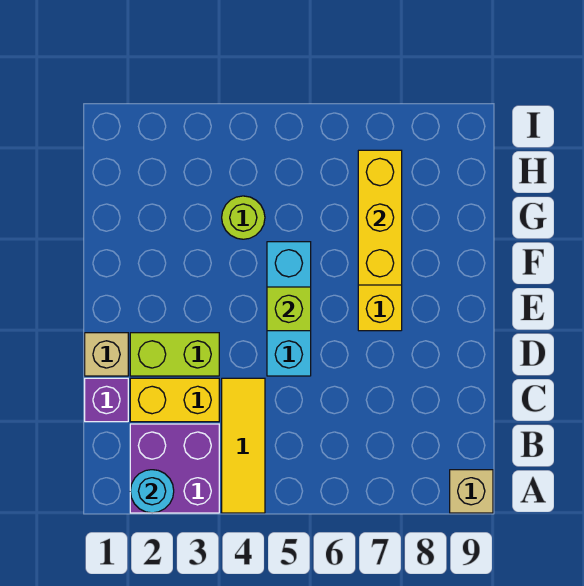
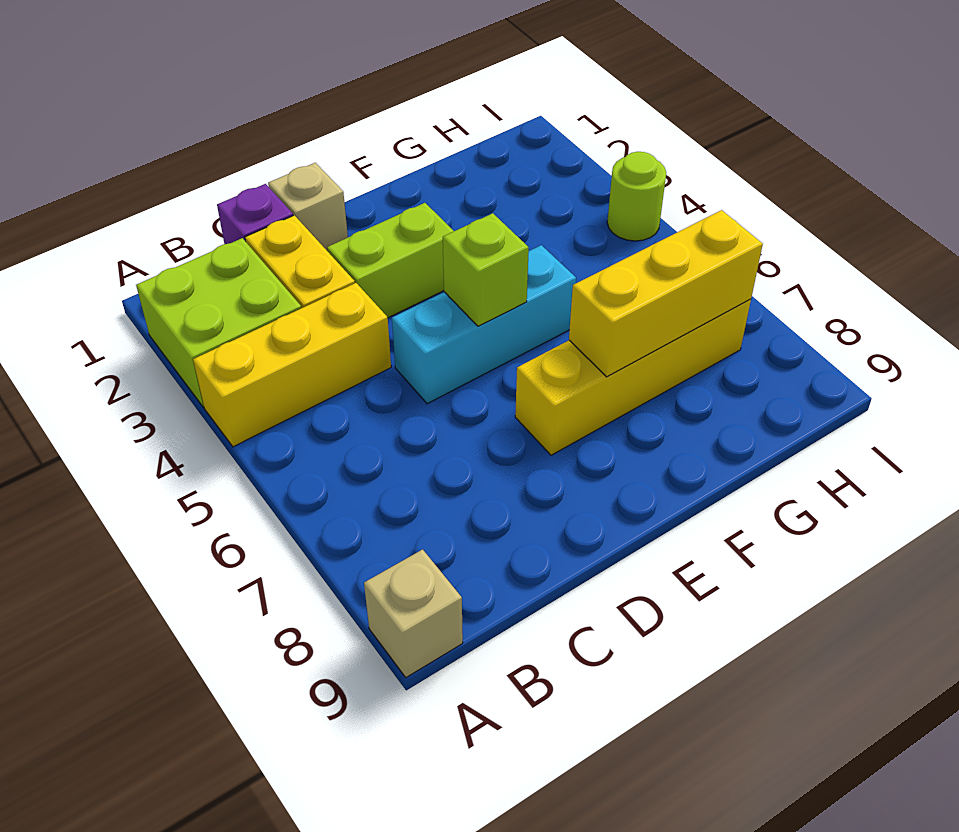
purple brick A2:B3 level 1 -> lime brick A2:B3 level 1
cyan round brick A2 level 2 -> none
yellow tile A4:C4 level 1 -> yellow brick A4:C4 level 1
lime brick D2:D3 level 1 -> lime brick D3:E3 level 1
lime round brick G4 level 1 -> lime round brick I4 level 1

